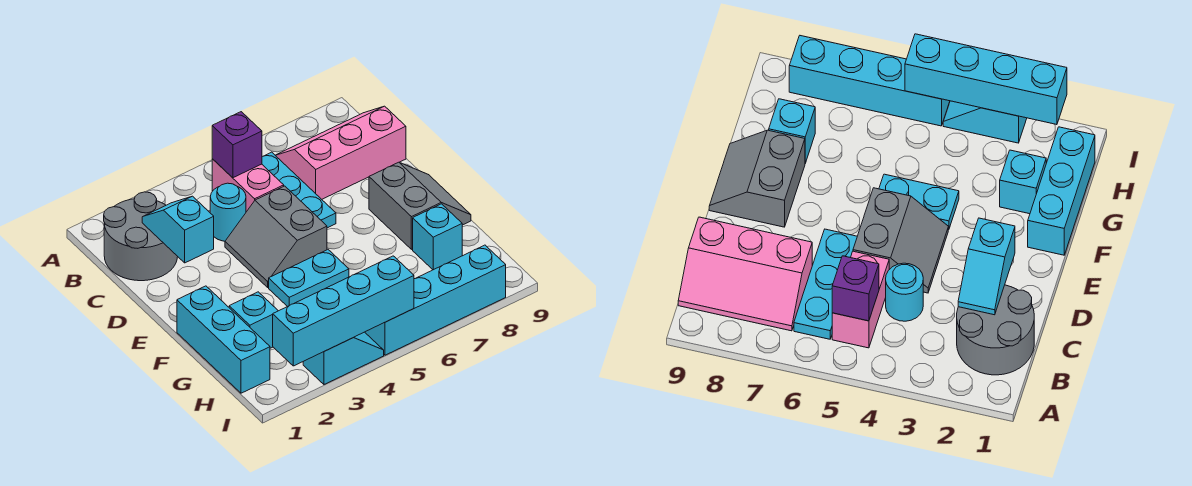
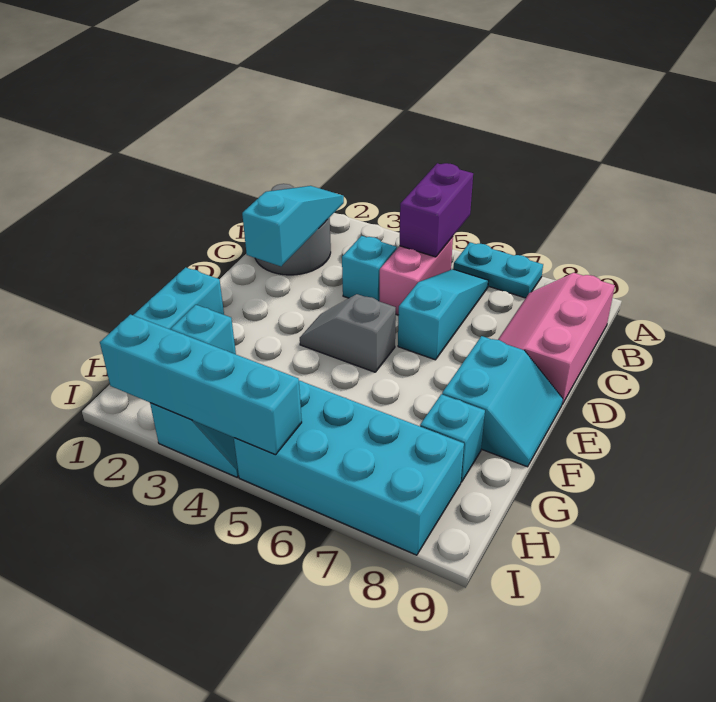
purple brick B5 level 2 -> purple brick A5:B5 level 2
cyan plate B6:D6 level 1 -> cyan slope B6:D6 level 1 top D
pink slope B7:C9 level 1 top C -> pink slope B8:D9 level 1 top 9
cyan slope C2:D2 level 2 top D -> cyan slope B2:D2 level 2 top D
cyan round brick C4 level 1 -> cyan brick C4 level 1
grey slope D4:E5 level 1 top 5 -> grey slope E4:E5 level 1 top 5
grey slope E8:F9 level 1 top 8 -> cyan slope E8:F9 level 1 top 8
cyan plate F4:F5 level 1 -> cyan plate A6:A7 level 1
cyan brick I5:I8 level 1 -> cyan brick H5:I8 level 1

